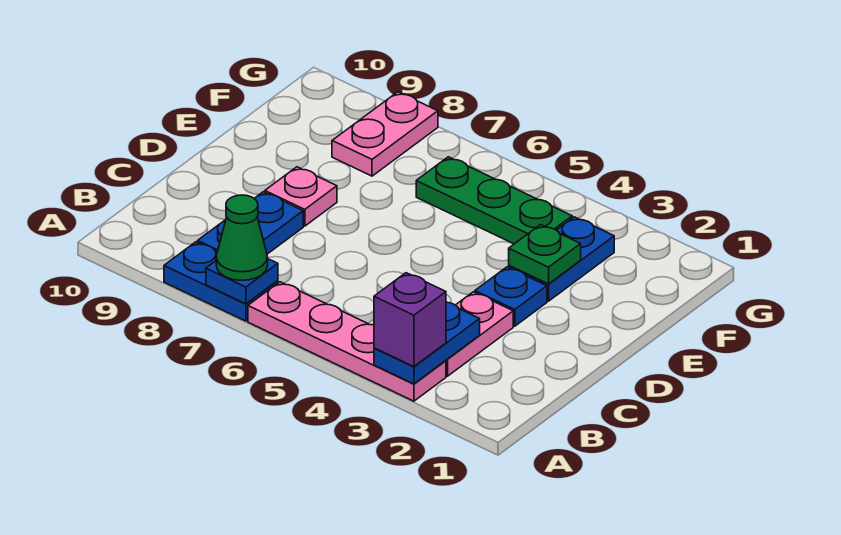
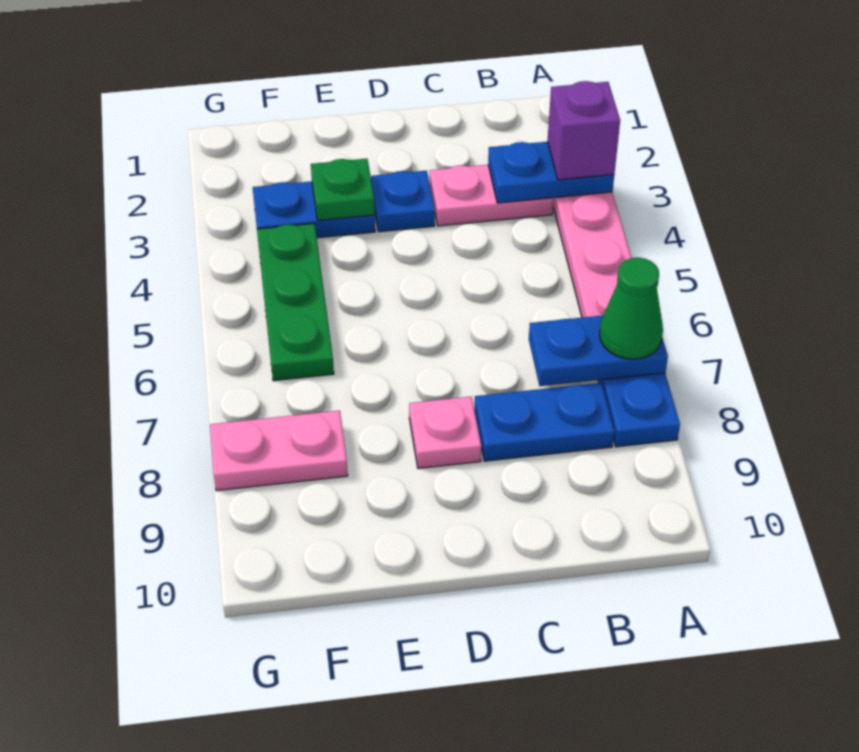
blue plate A7 level 2 -> blue plate A7:B7 level 2

